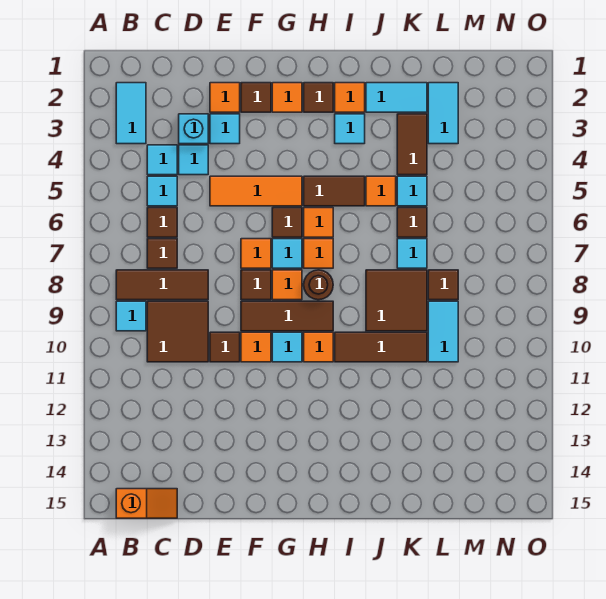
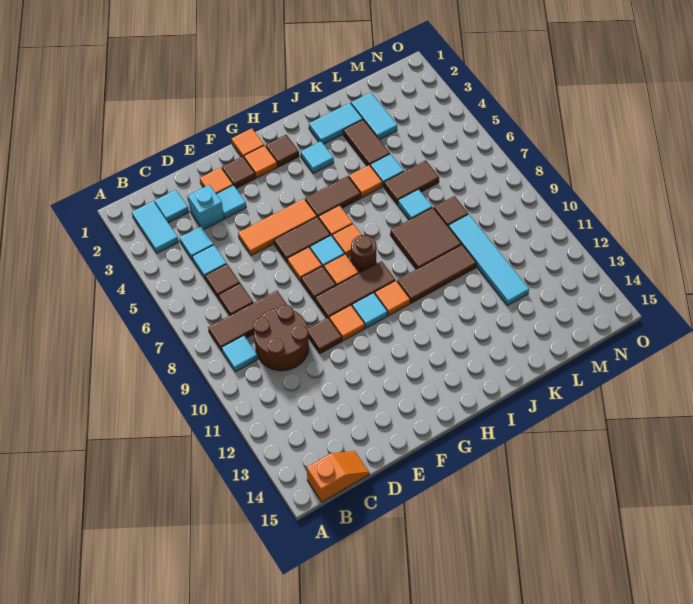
brown tile C9:D10 level 1 -> brown round brick C9:D10 level 1
cyan tile D4 level 1 -> cyan tile C2 level 1
brown tile G6 level 1 -> brown tile F6:G6 level 1
orange tile I2 level 1 -> orange tile G1 level 1
brown tile K6 level 1 -> brown tile K6:L6 level 1
cyan tile L9:L10 level 1 -> cyan tile L9:L12 level 1

